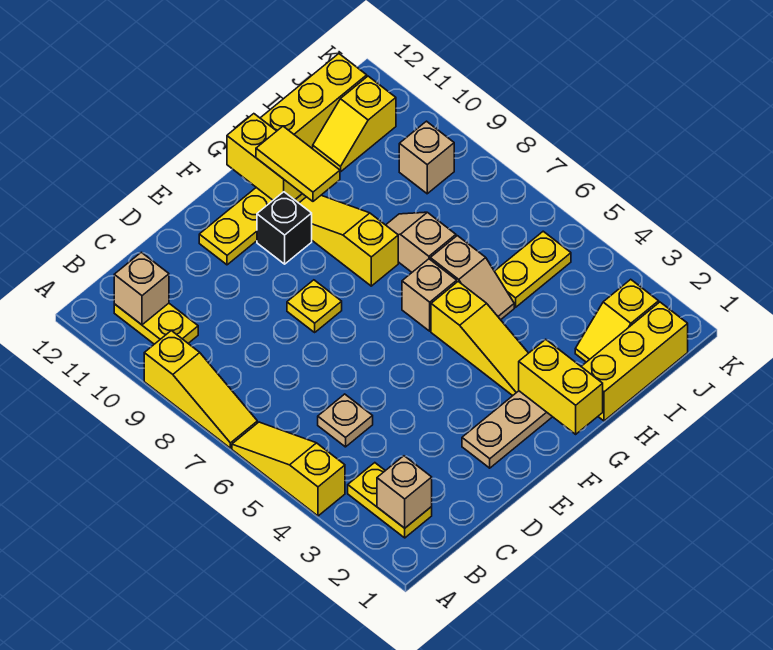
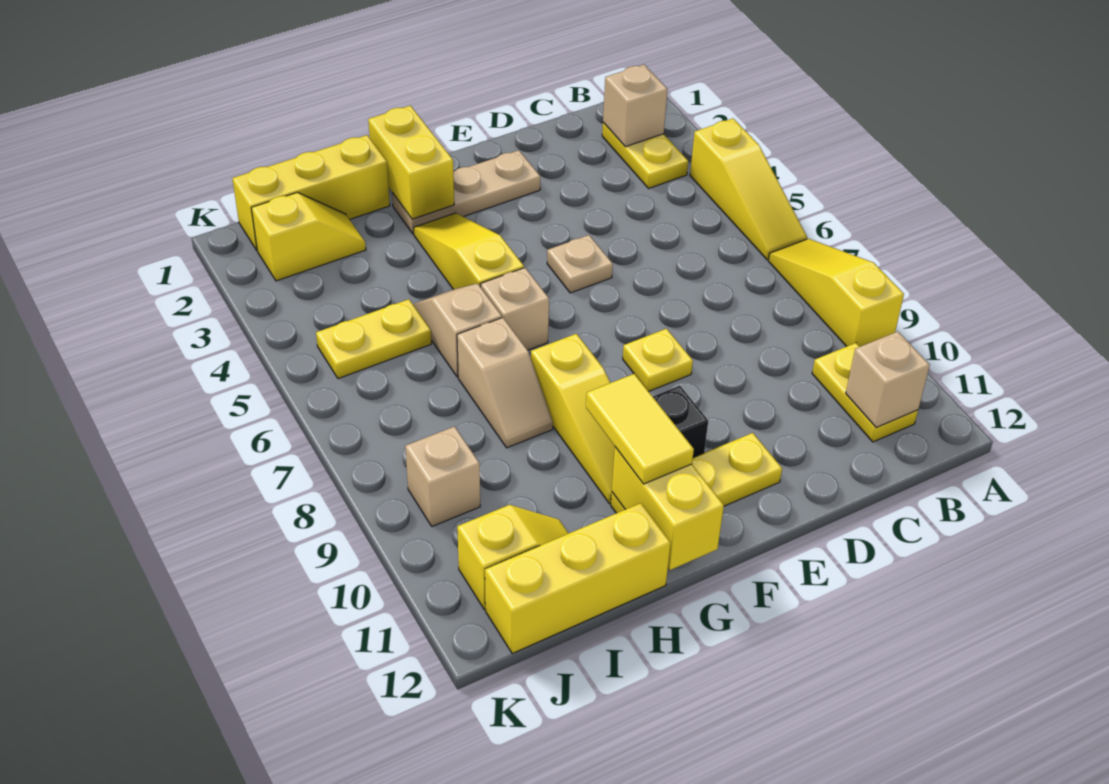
tan plate C5 level 1 -> tan plate E5 level 1

